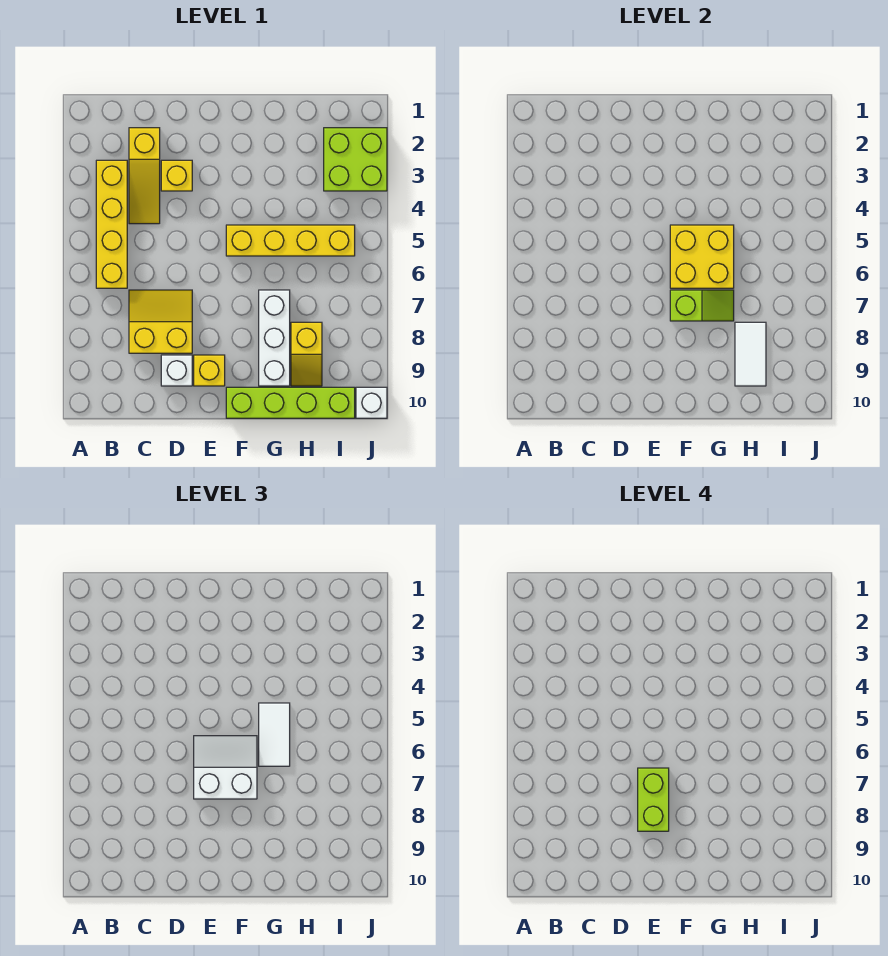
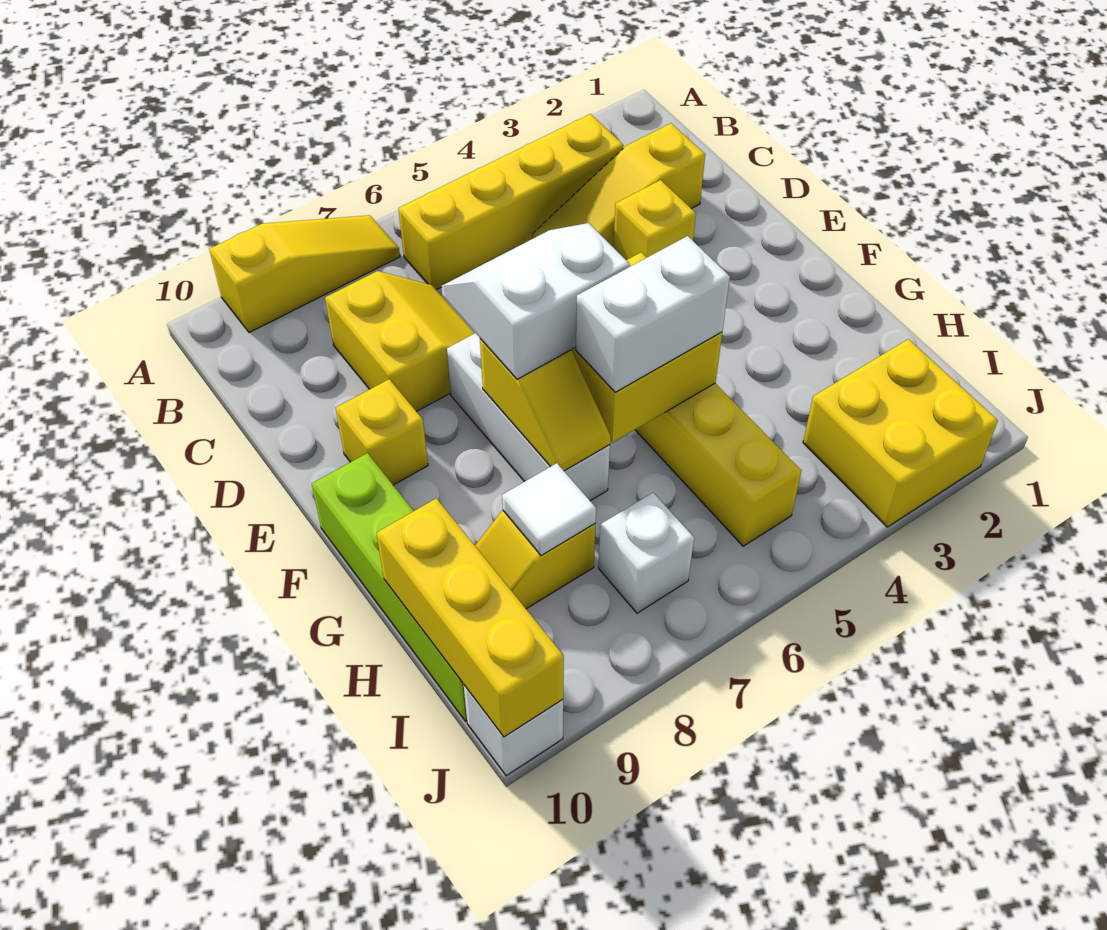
none -> yellow slope A7:A9 level 1 top 9
white brick D9 level 1 -> white brick I7 level 1
white slope E6:F7 level 3 top 7 -> white slope E6:F7 level 3 top F
lime brick E7:E8 level 4 -> none
lime slope F7:G7 level 2 top F -> yellow slope F7:G7 level 2 top F
white tile G5:G6 level 3 -> white brick G5:G6 level 3
white brick G7:G9 level 1 -> white brick E7:G7 level 1
white tile H8:H9 level 2 -> white tile H8 level 2
none -> yellow brick H10:J10 level 2
lime brick I2:J3 level 1 -> yellow brick I2:J3 level 1

